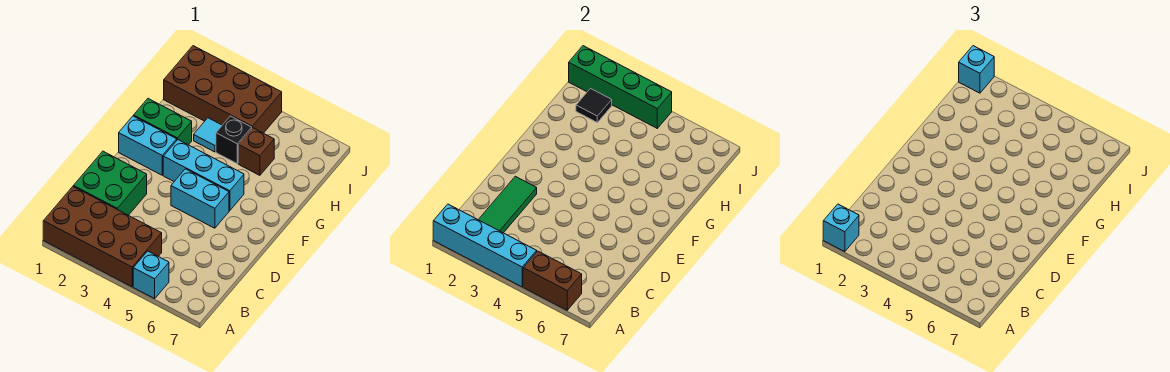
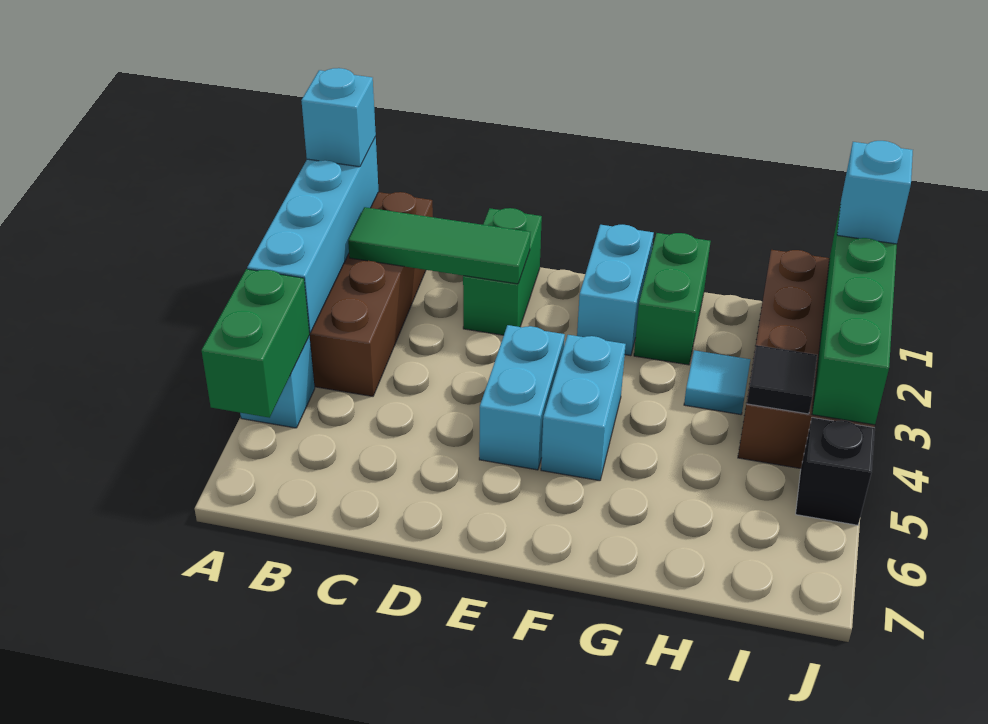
brown brick A5:A6 level 2 -> green brick A5:A6 level 2
green brick C1:D2 level 1 -> green brick D1:D2 level 1
cyan brick F3:F5 level 1 -> cyan brick F4:F5 level 1
black brick H4 level 1 -> black brick J5 level 1
brown brick H5 level 1 -> none
black tile I2 level 2 -> black tile I4 level 2

